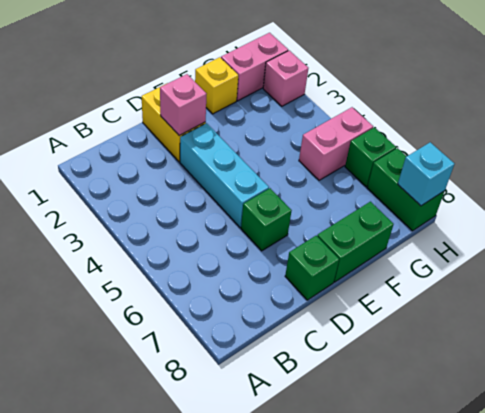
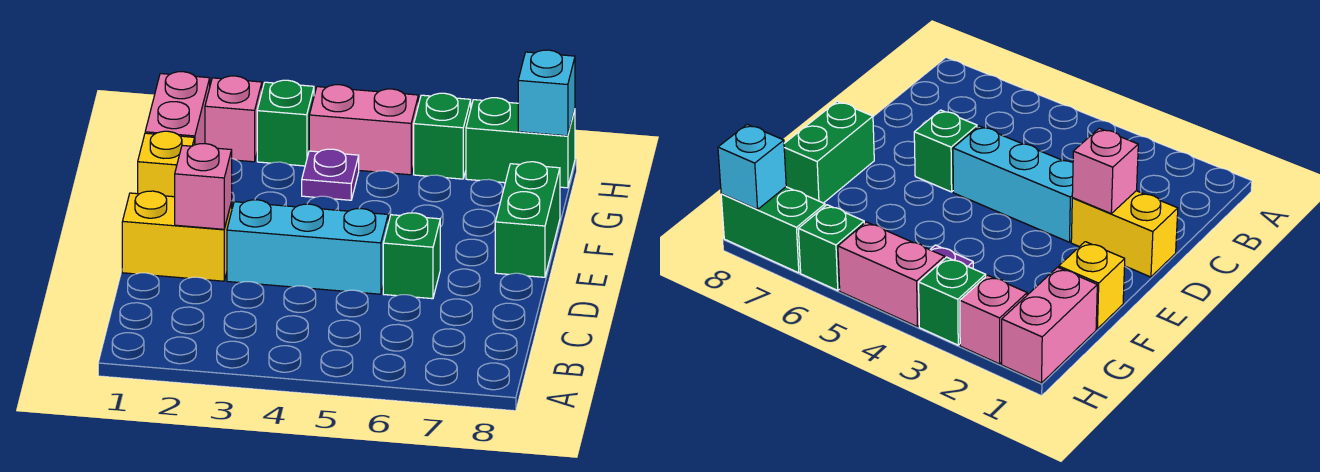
green brick D8 level 1 -> green brick H3 level 1
none -> purple plate G4 level 1
pink brick G5:H5 level 1 -> pink brick H4:H5 level 1

